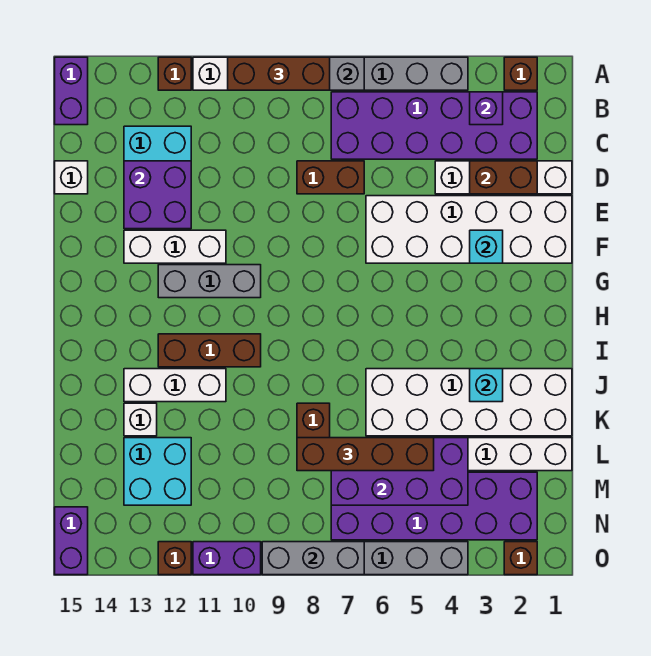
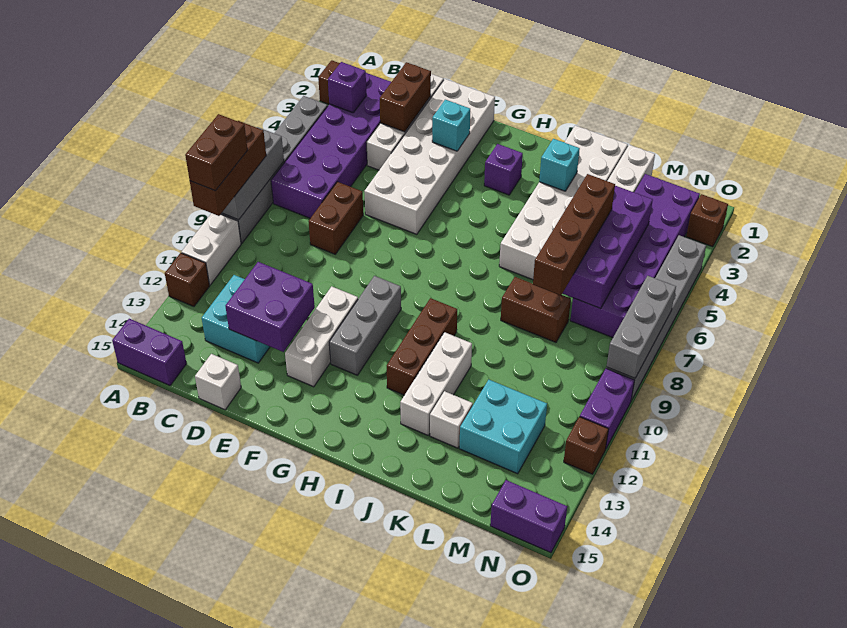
none -> brown brick A9:A10 level 4
none -> purple brick H3 level 1

